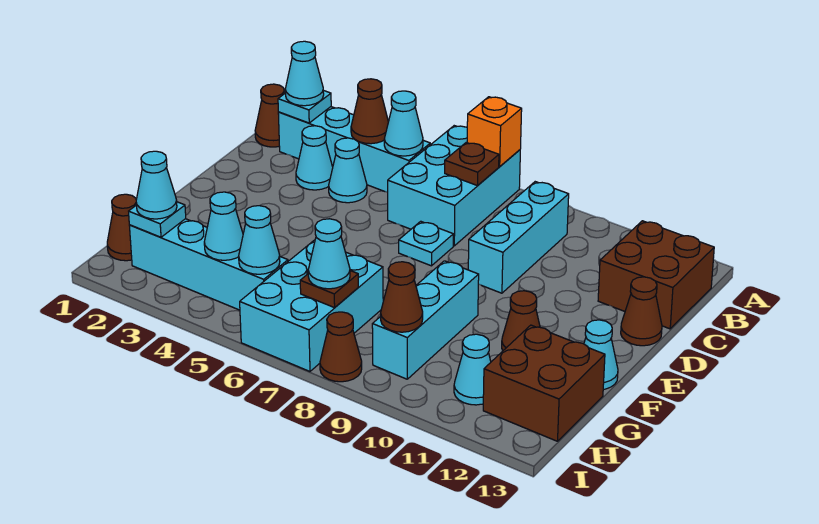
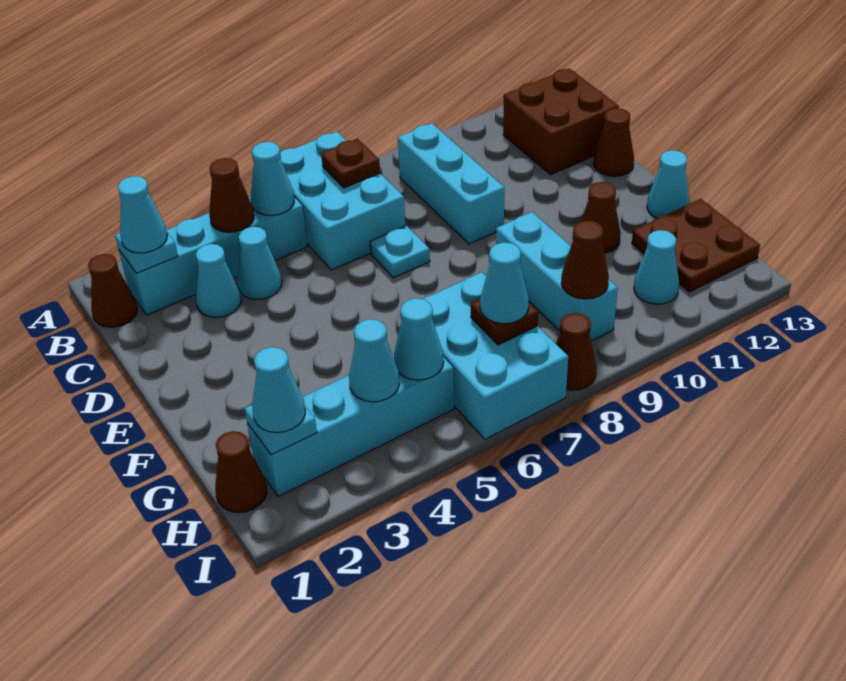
orange brick A7 level 2 -> none
brown brick G12:H13 level 1 -> brown plate G12:H13 level 1

